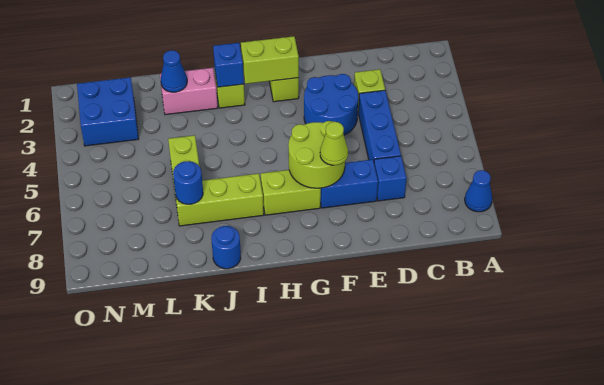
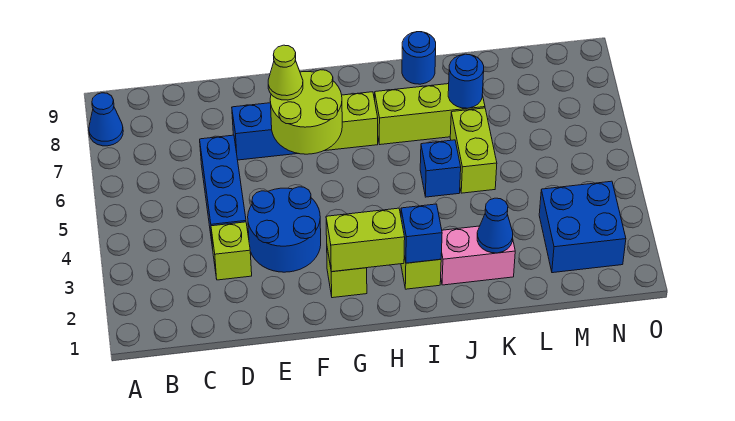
blue brick D7 level 1 -> blue brick J5 level 1

